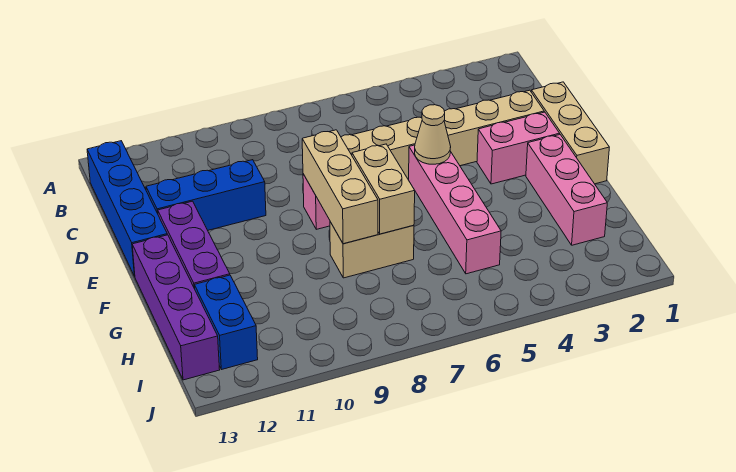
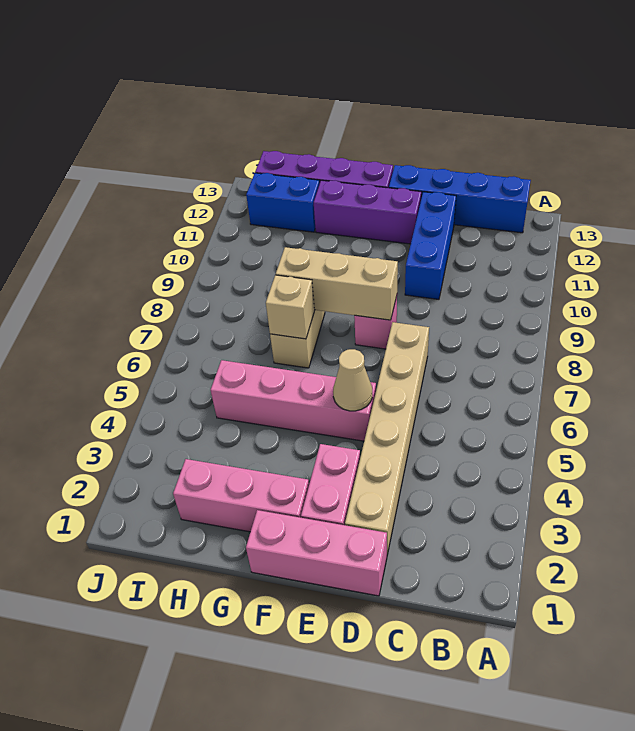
tan brick D1:F1 level 1 -> pink brick D1:F1 level 1
tan brick F7:G7 level 2 -> tan brick G7 level 2

